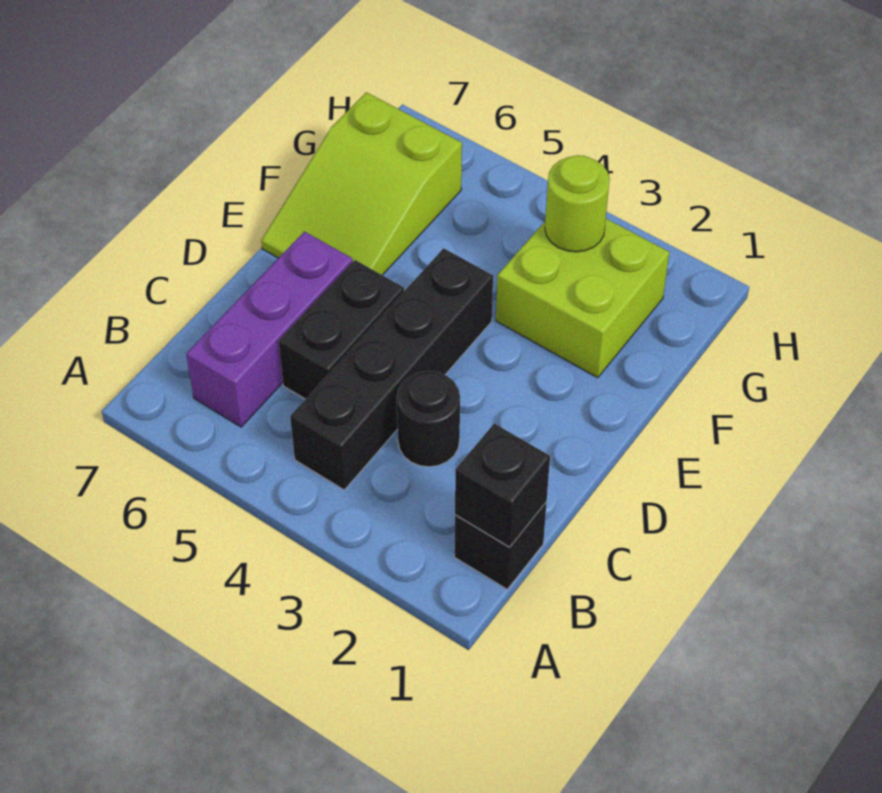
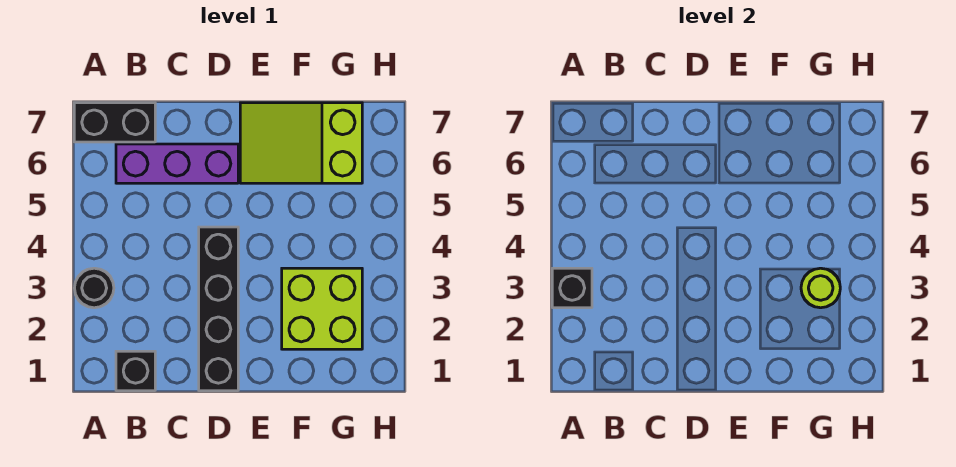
black brick B1 level 2 -> black brick A3 level 2
black brick B4:E4 level 1 -> black brick D1:D4 level 1
black round brick C3 level 1 -> black round brick A3 level 1
black brick C5:D5 level 1 -> black brick A7:B7 level 1

